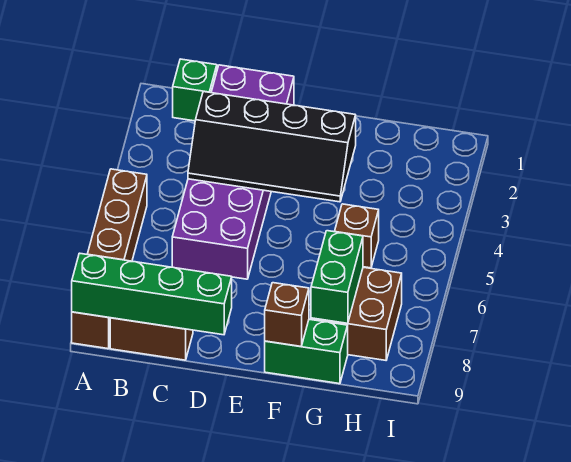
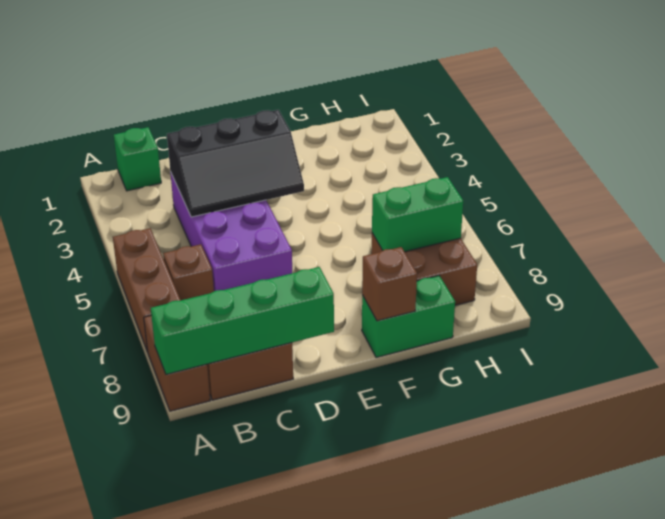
purple brick C1:D6 level 1 -> purple brick C3:D6 level 1
black slope C3:F4 level 2 top 3 -> black slope C3:E4 level 2 top 3
brown brick G5 level 1 -> brown brick B6 level 1
green brick G7:G8 level 2 -> green brick G7:H7 level 2

